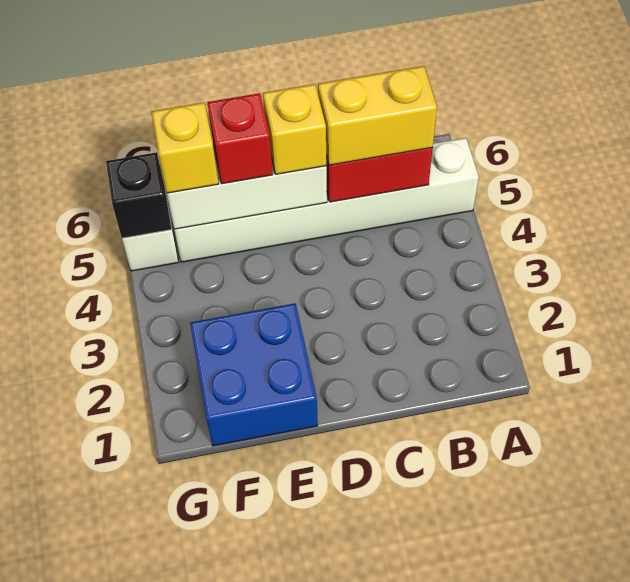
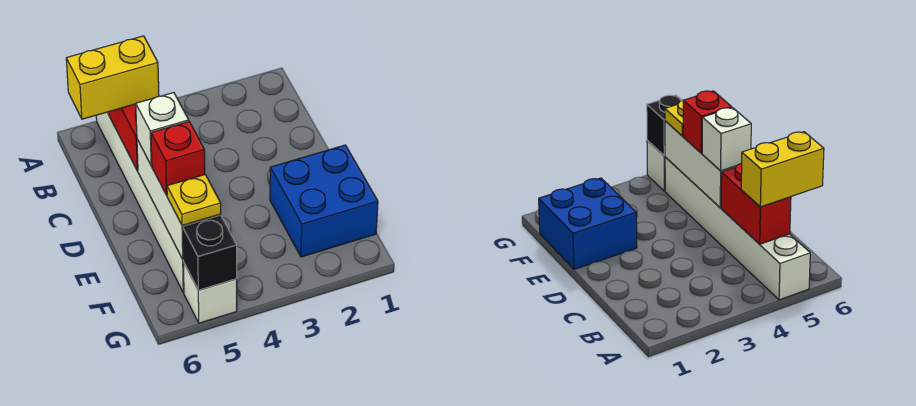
yellow brick B5:C5 level 3 -> yellow brick B5:B6 level 3
yellow brick D5 level 3 -> white brick D5 level 3
yellow brick F5 level 3 -> yellow plate F5 level 3

